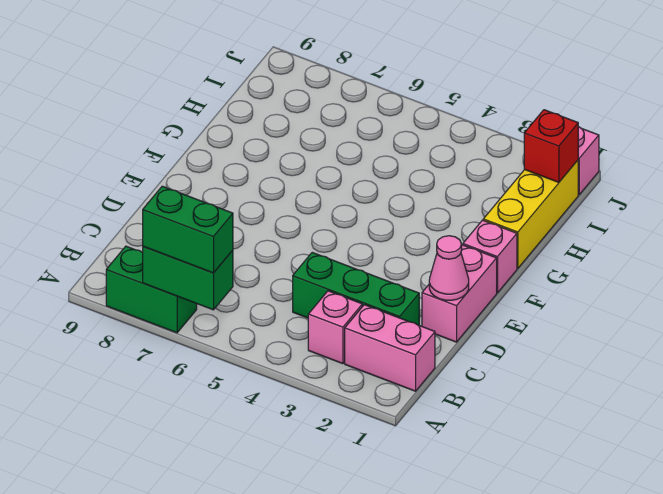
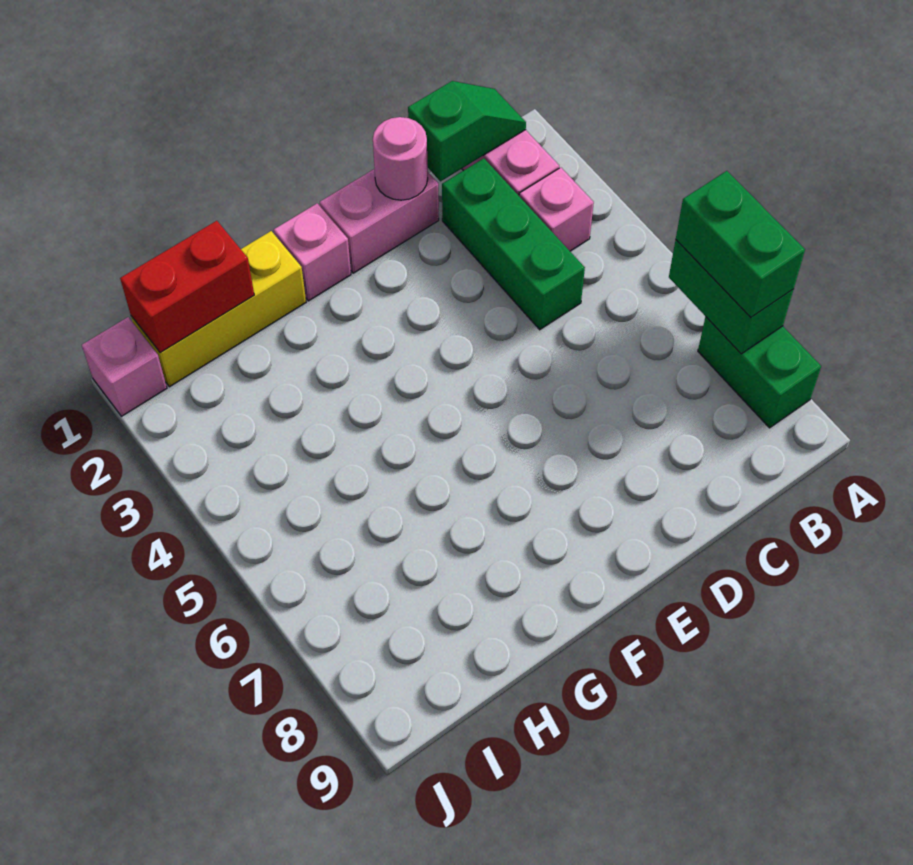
none -> green slope B1:C1 level 2 top C
pink cone D1 level 2 -> pink round brick D1 level 2
red brick I1 level 2 -> red brick H1:I1 level 2

